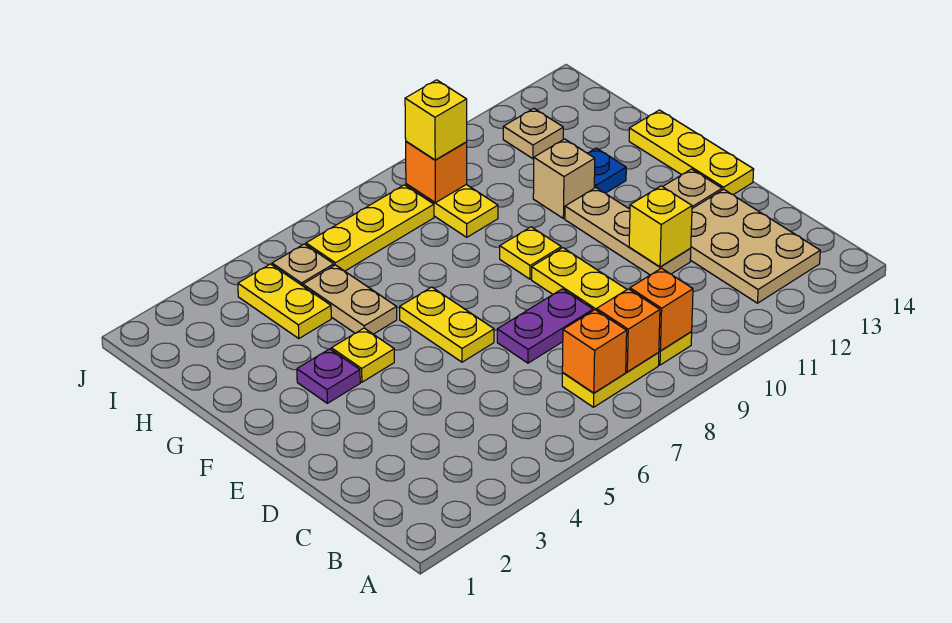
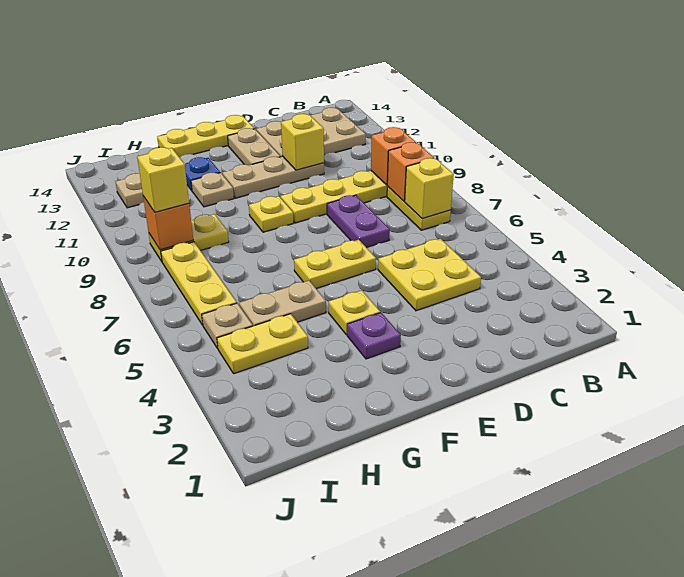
orange brick B7 level 2 -> yellow brick B7 level 2
none -> yellow plate C4:D5 level 1
tan brick G11 level 1 -> tan plate G11 level 1

